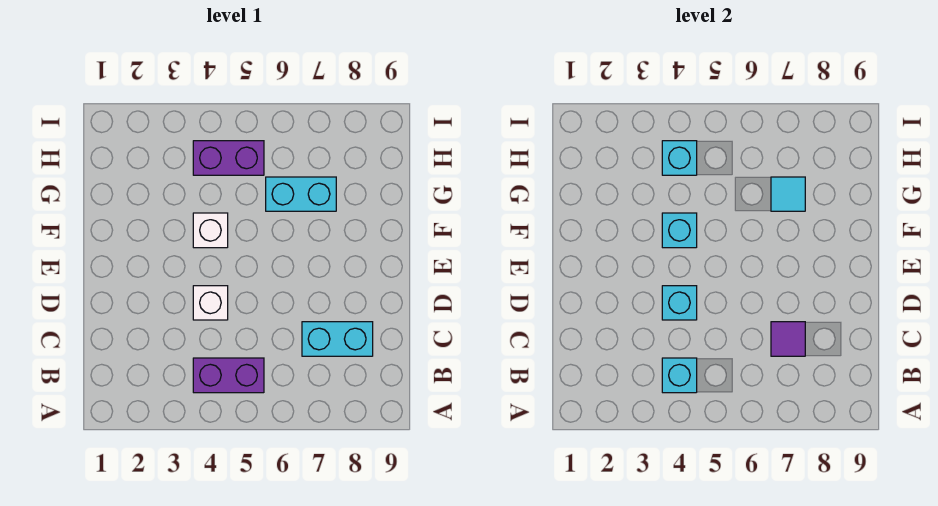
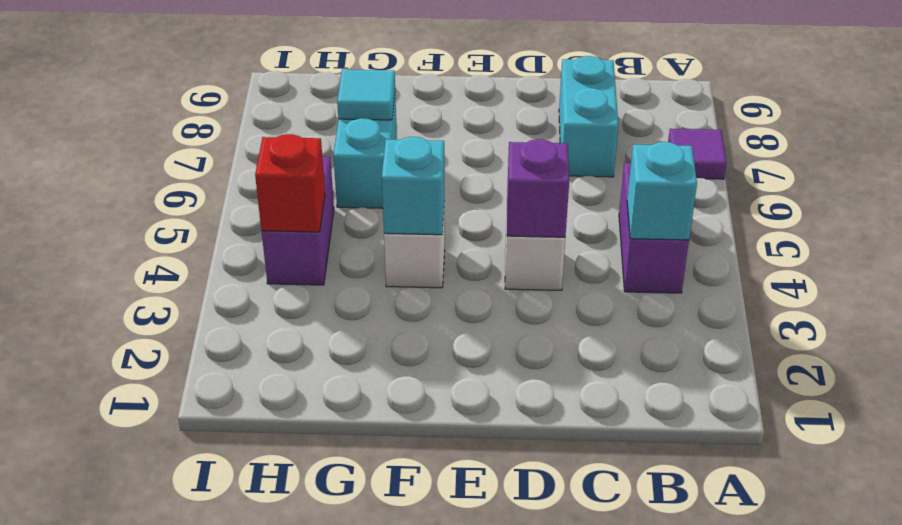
purple tile C7 level 2 -> purple tile A7 level 1
cyan brick D4 level 2 -> purple brick D4 level 2
cyan brick H4 level 2 -> red brick H4 level 2

